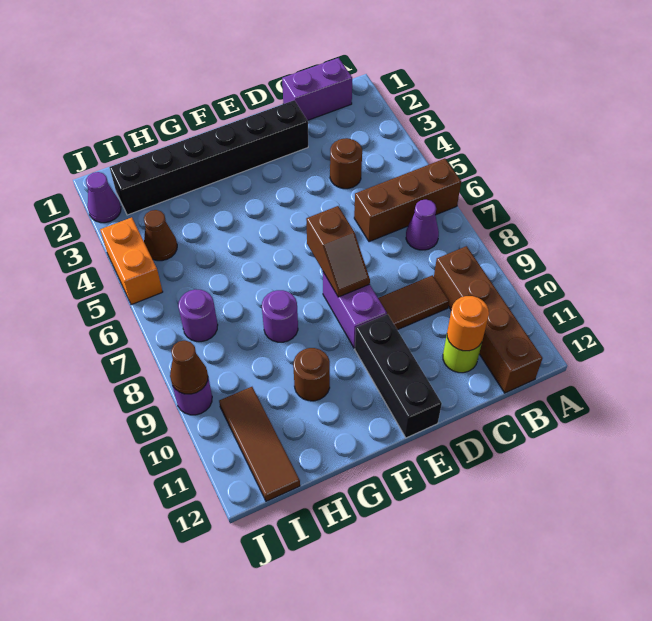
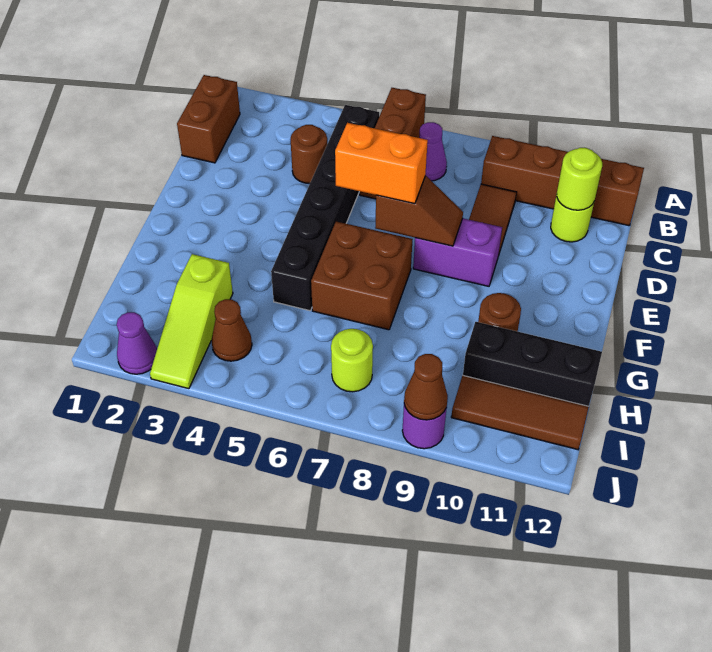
purple brick B1:C1 level 1 -> brown brick B1:C1 level 1
orange round brick C11 level 2 -> lime round brick C11 level 2
black brick D2:I2 level 1 -> black brick B5:G5 level 1
black brick E10:E12 level 1 -> black brick H10:H12 level 1
none -> brown brick F6:G7 level 1
purple round brick G8 level 1 -> none
none -> lime slope H3:J3 level 1 top H
purple round brick I7 level 1 -> lime round brick I7 level 1
orange brick J4:J5 level 1 -> orange brick E6:E7 level 3

